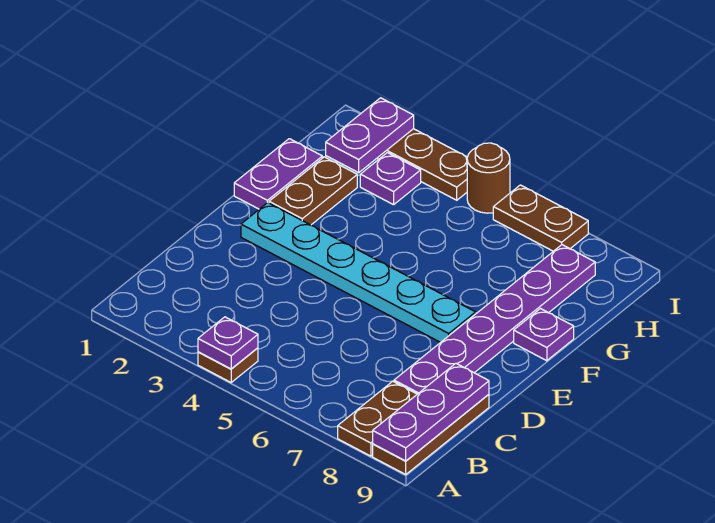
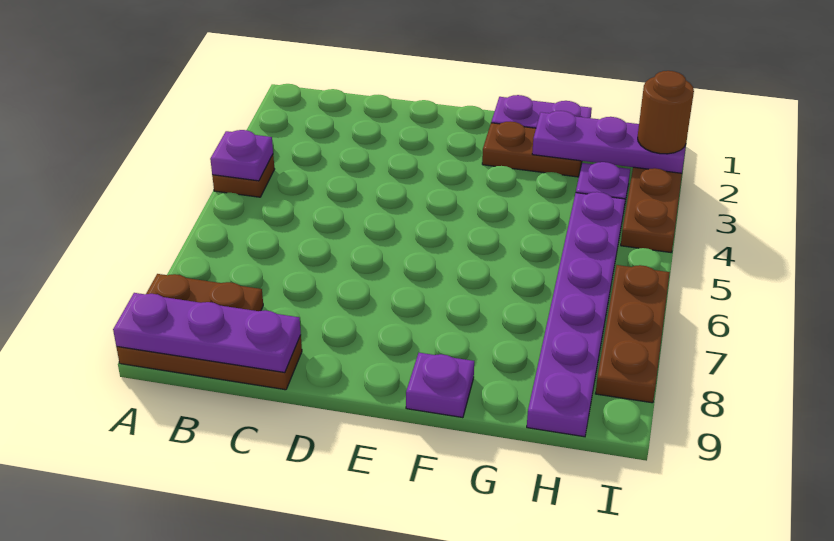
purple plate C8:H8 level 1 -> purple plate H4:H9 level 1
cyan plate E2:E7 level 1 -> none
purple plate H2:I2 level 2 -> purple plate G2:I2 level 2
brown round brick I5 level 1 -> brown round brick I2 level 3
brown plate I6:I7 level 1 -> brown plate I6:I8 level 1

